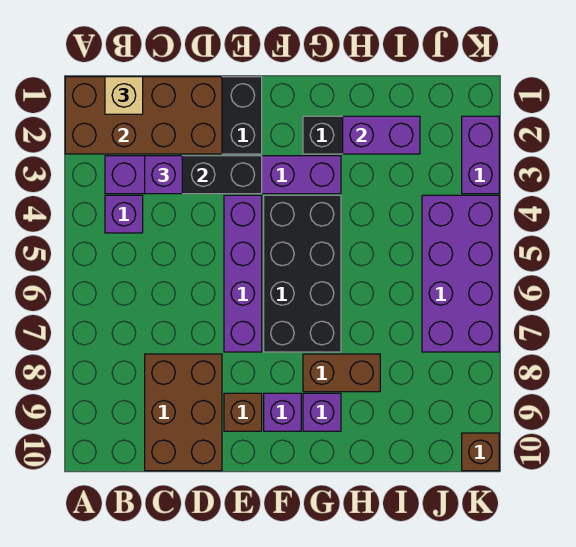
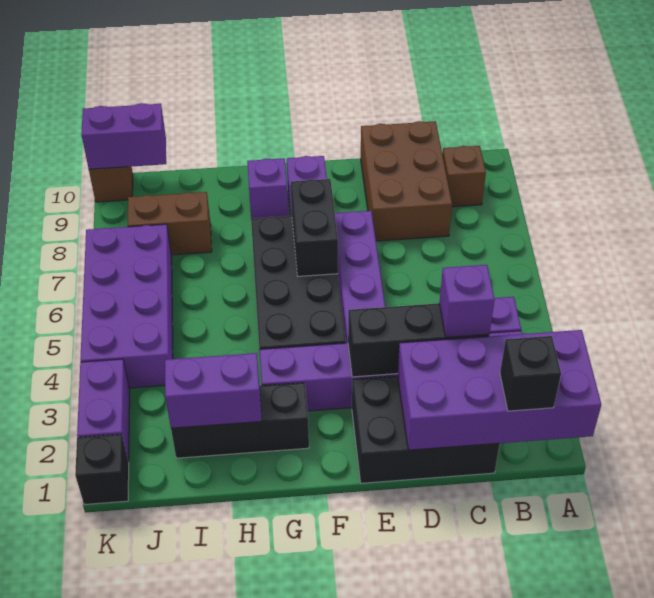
brown brick A1:D2 level 2 -> purple brick A1:D2 level 2
tan brick B1 level 3 -> black brick B1 level 3
brown brick E9 level 1 -> brown brick B9 level 1
none -> black brick F6:F7 level 2
brown brick G8:H8 level 1 -> brown brick I8:J8 level 1
none -> purple brick J10:K10 level 2
none -> black brick K1 level 1

